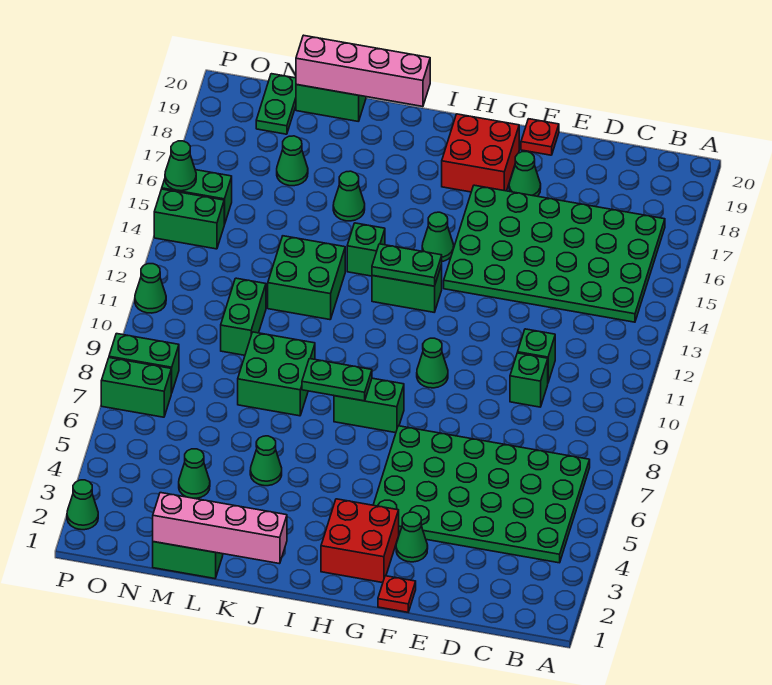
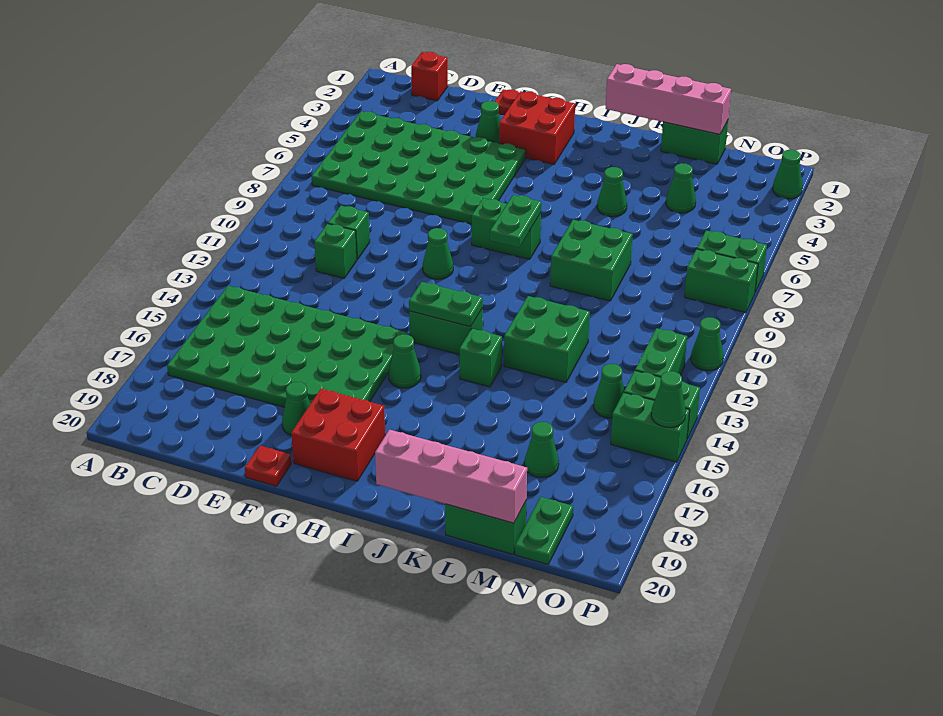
none -> red brick C1 level 1
green plate I8:J8 level 2 -> green plate I8:I9 level 2
green cone K16 level 1 -> green cone N14 level 1
green brick M10:M11 level 1 -> green brick O12:O13 level 1

